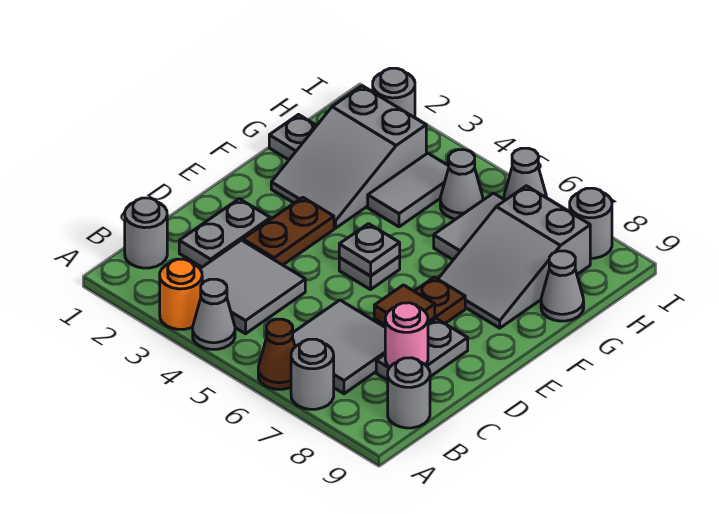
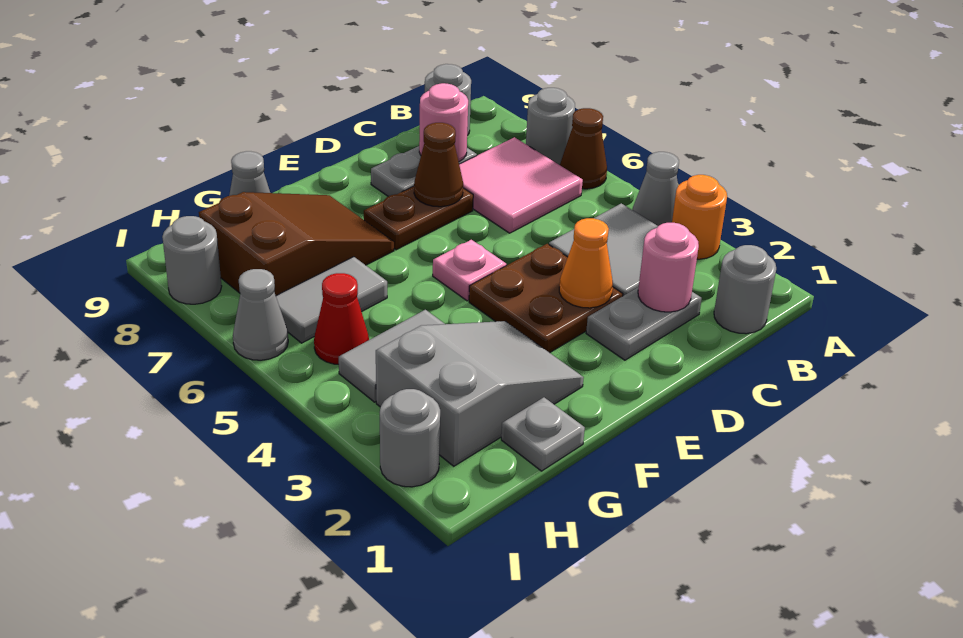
grey tile B6:C7 level 1 -> pink tile B6:C7 level 1
none -> pink round brick C2 level 2
brown plate D3:E3 level 1 -> brown plate D3:E4 level 1
none -> orange cone D3 level 2
brown tile D7 level 2 -> brown cone D7 level 2
grey plate E5 level 1 -> pink plate E5 level 1
grey plate E5 level 2 -> none
grey slope F7:H8 level 1 top H -> brown slope F7:H8 level 1 top H
grey cone H5 level 1 -> red cone H5 level 1

